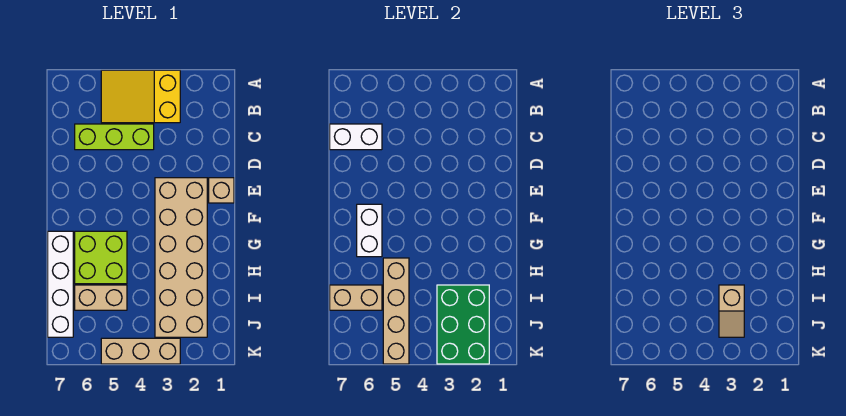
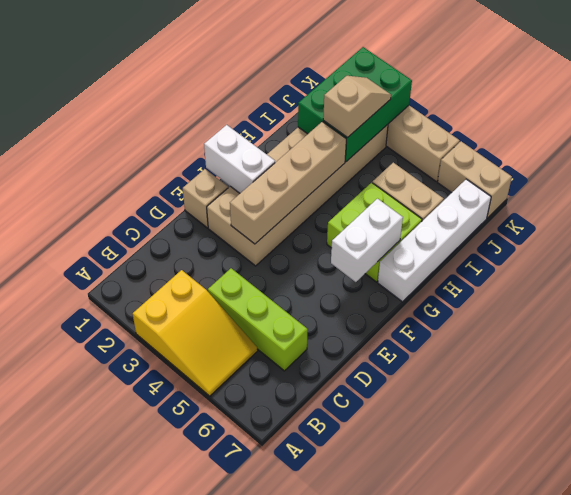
white brick C6:C7 level 2 -> white brick F1:F2 level 2
tan brick H5:K5 level 2 -> tan brick E3:H3 level 2
tan brick I6:I7 level 2 -> tan brick K6:K7 level 1

